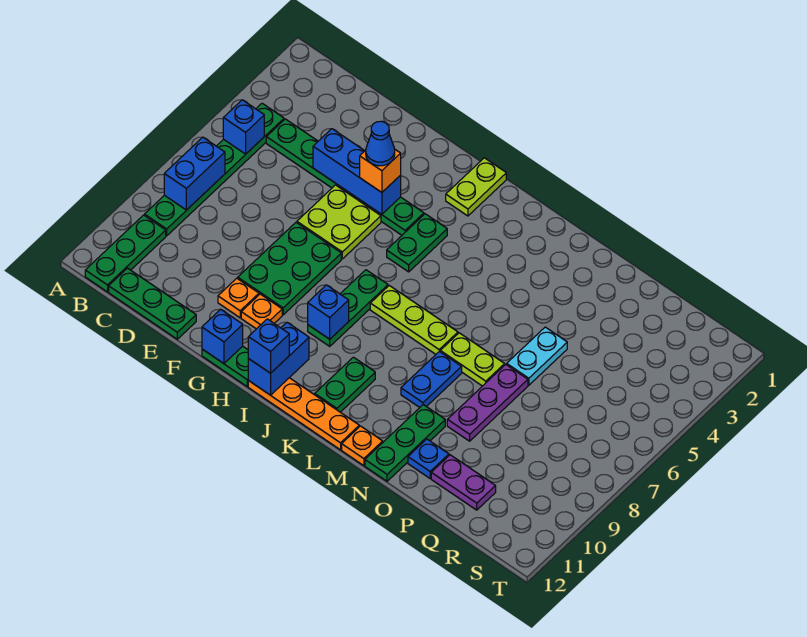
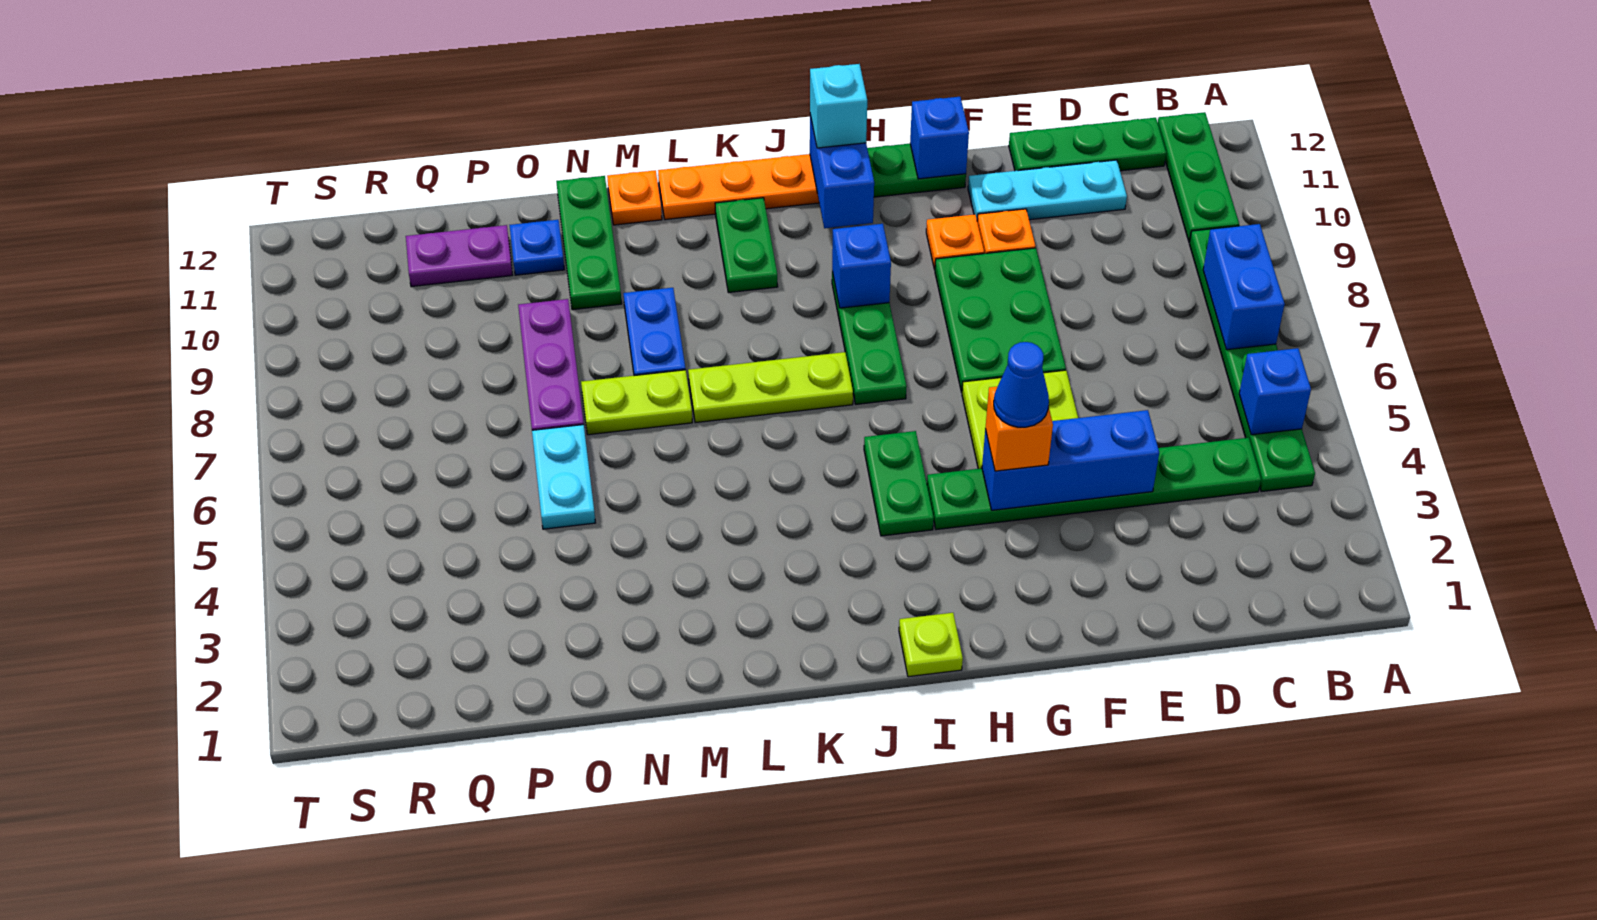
none -> cyan plate D11:F11 level 1
lime plate I1:I2 level 1 -> lime plate I1 level 1
blue brick I12 level 3 -> cyan brick I12 level 3

